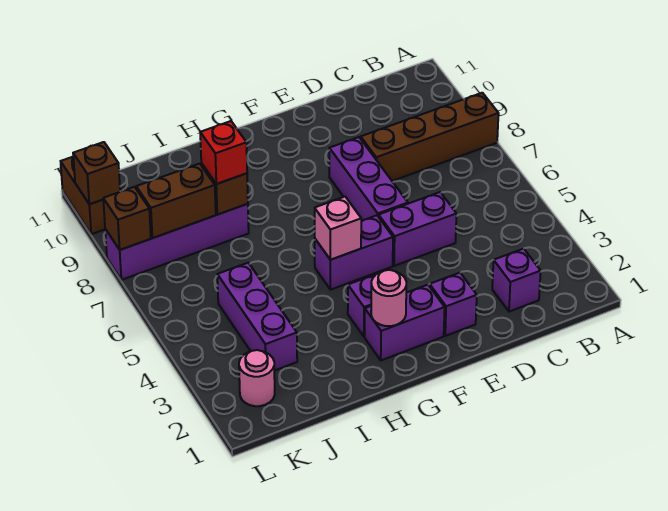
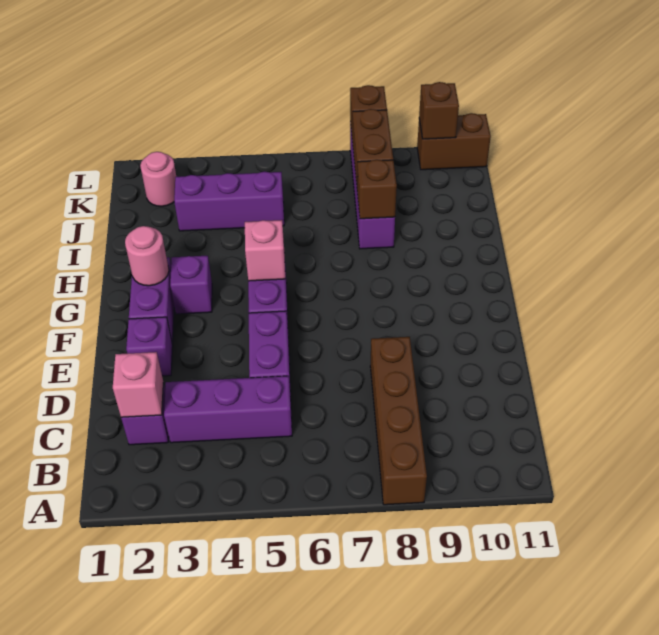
none -> pink brick C2 level 2
purple brick E6:E8 level 1 -> purple brick C3:C5 level 1
red brick I8 level 3 -> none

